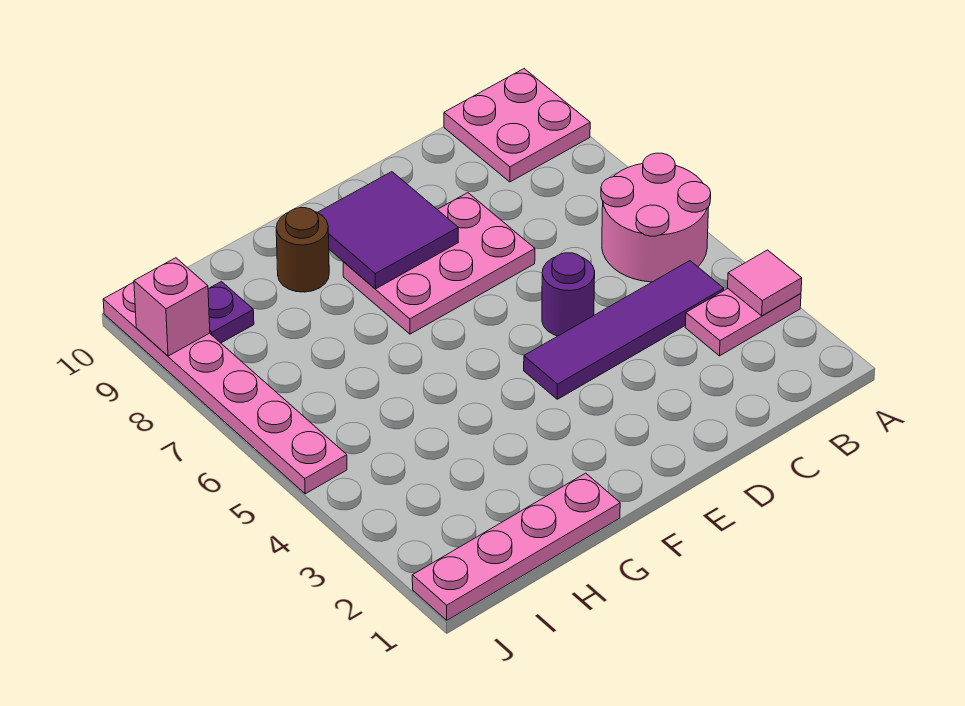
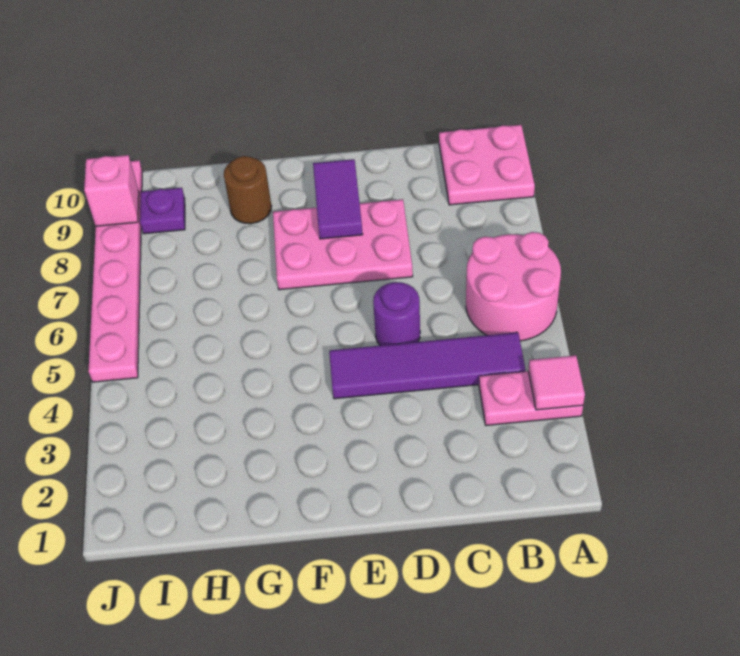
purple tile E8:F9 level 2 -> purple tile E8:E9 level 2
pink plate G1:J1 level 1 -> none

